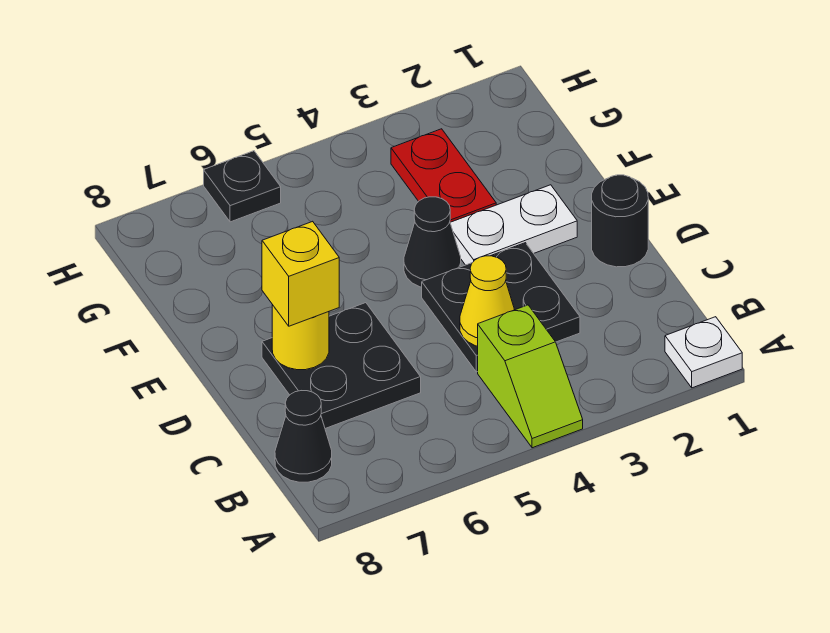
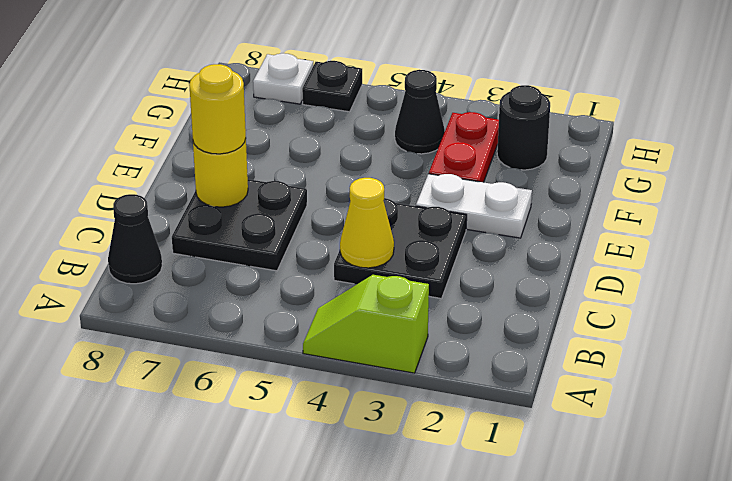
white plate A1 level 1 -> white plate H7 level 1
lime slope A4:B4 level 1 top B -> lime slope A3:A4 level 1 top 3
black round brick D1 level 1 -> black round brick G2 level 1
yellow brick D7 level 3 -> yellow round brick D7 level 3
black cone E4 level 1 -> black cone G4 level 1

